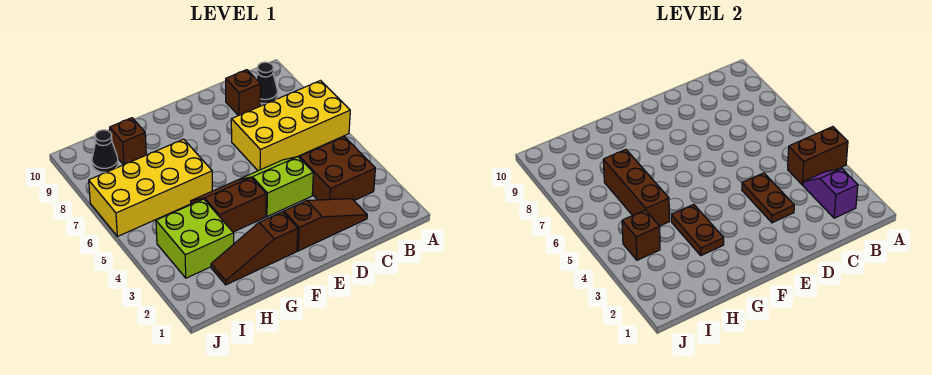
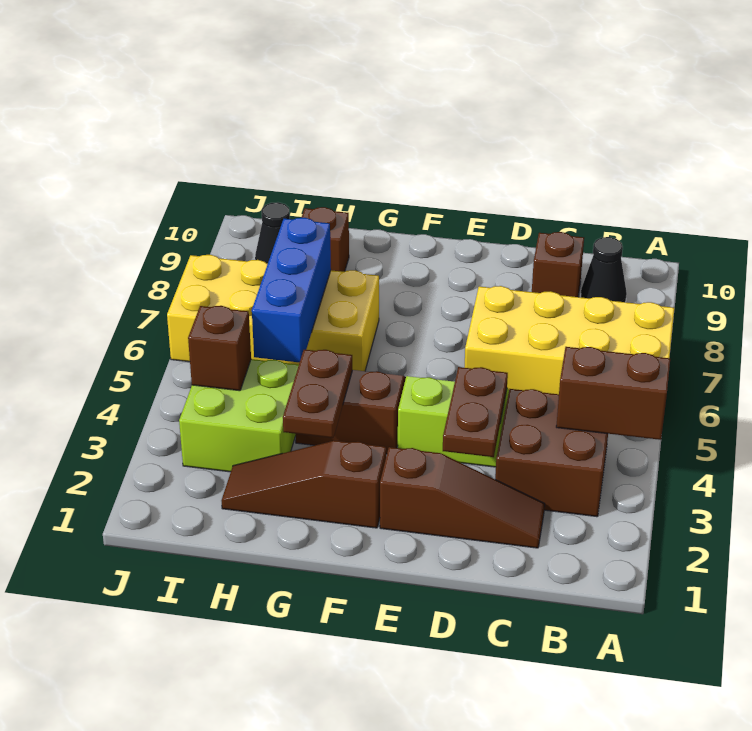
purple slope B2:B3 level 2 top 2 -> none
brown brick H5:H7 level 2 -> blue brick H5:H7 level 2

